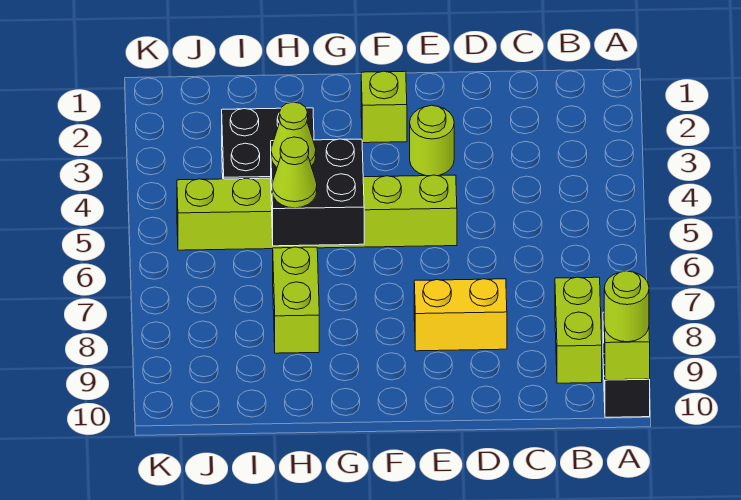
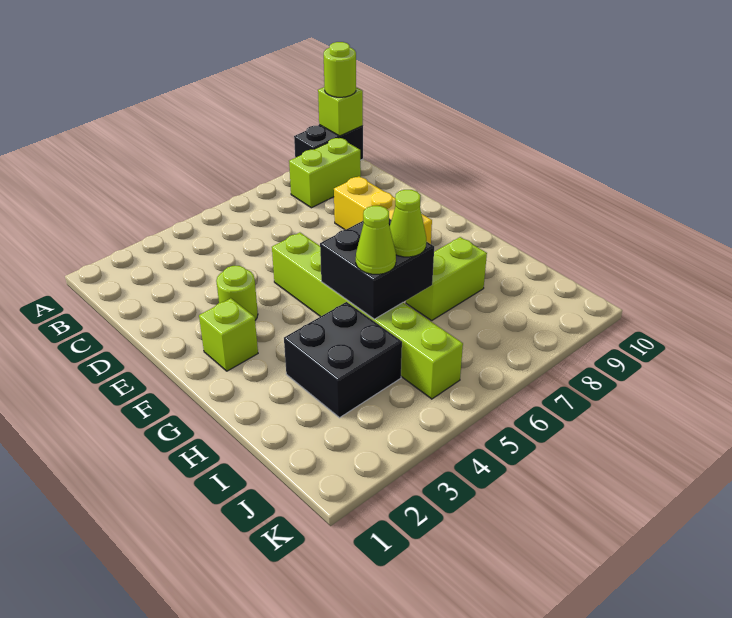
yellow brick D8:E8 level 1 -> yellow brick D8:F8 level 1

